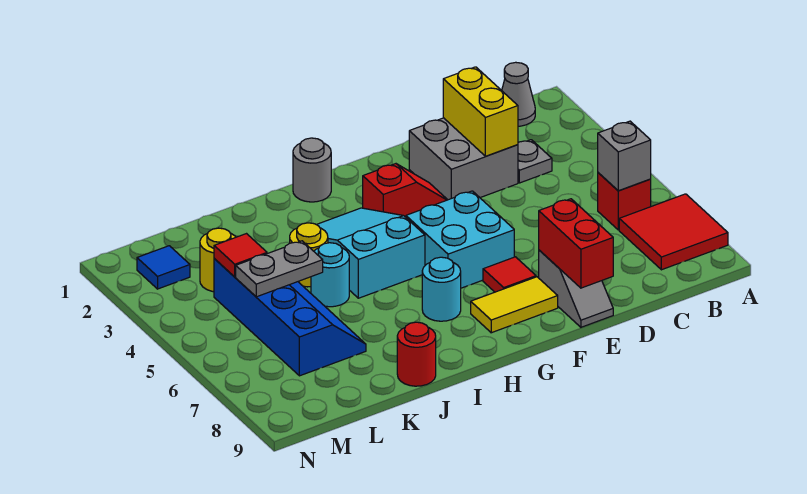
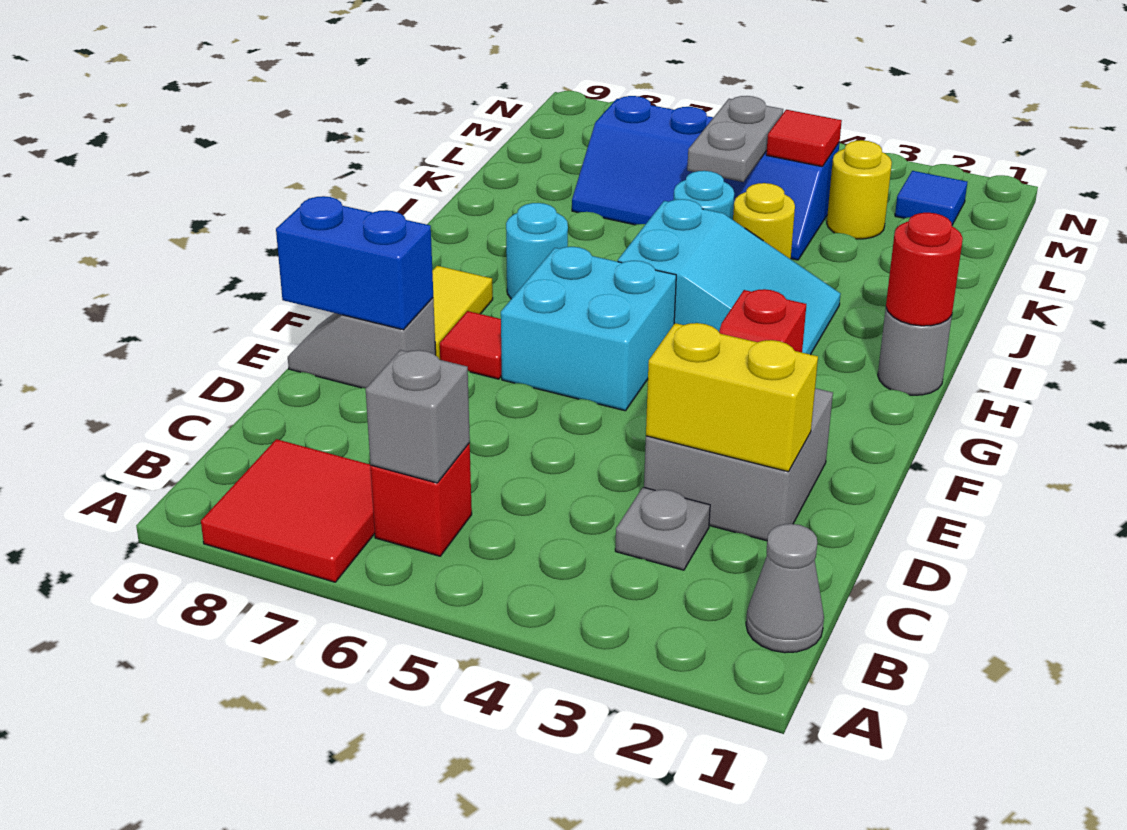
red brick E8:E9 level 2 -> blue brick E8:E9 level 2
red round brick J9 level 1 -> red round brick H1 level 2

